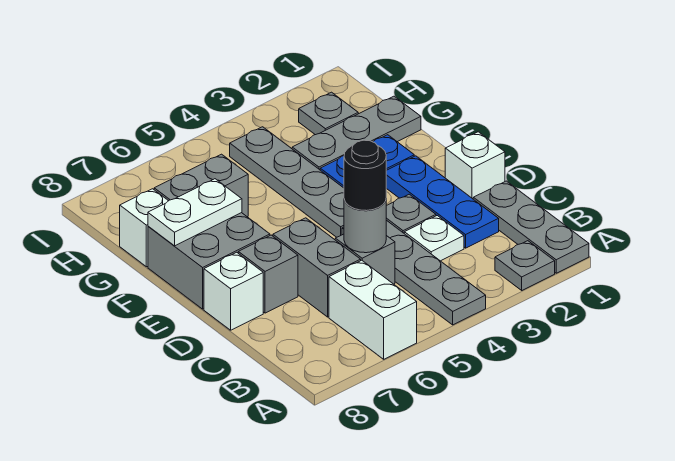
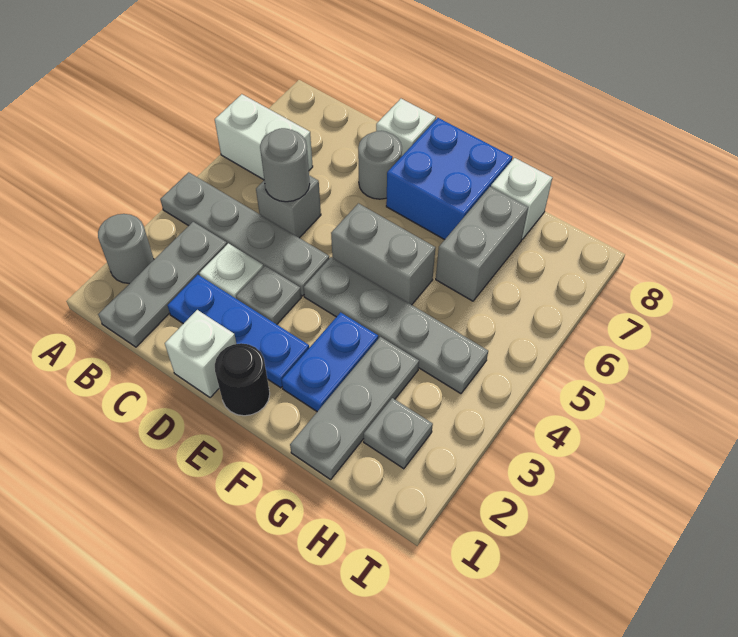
grey plate A1:C1 level 1 -> grey plate B1:B3 level 1
grey plate A2 level 1 -> grey round brick A2 level 1
black round brick C5 level 3 -> black round brick E1 level 1
grey brick C6:D6 level 1 -> grey brick E5:F5 level 1
grey brick D7 level 1 -> grey round brick D7 level 1
grey brick E7:F8 level 1 -> blue brick E7:F8 level 1
white plate F7:F8 level 2 -> none

